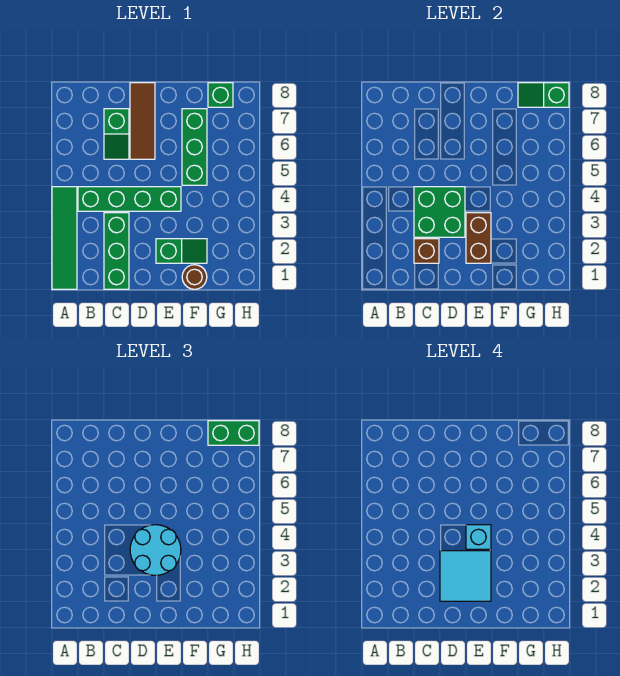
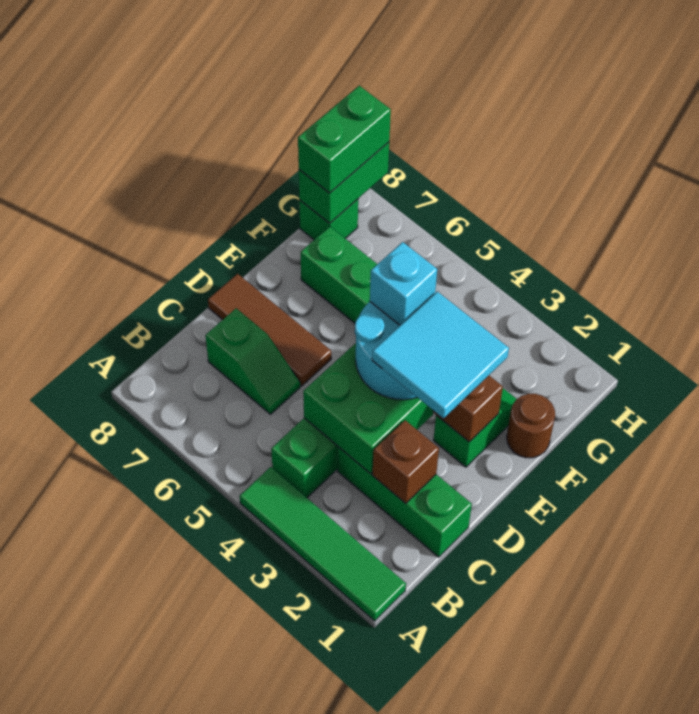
green slope G8:H8 level 2 top H -> green brick G8:H8 level 2

